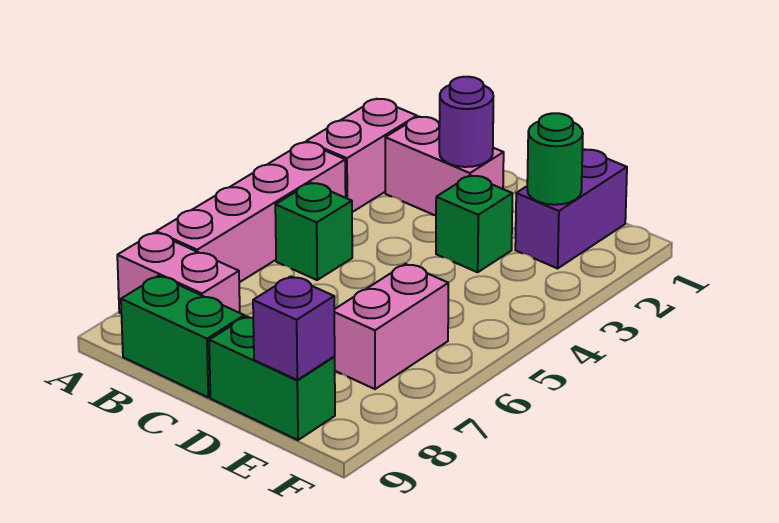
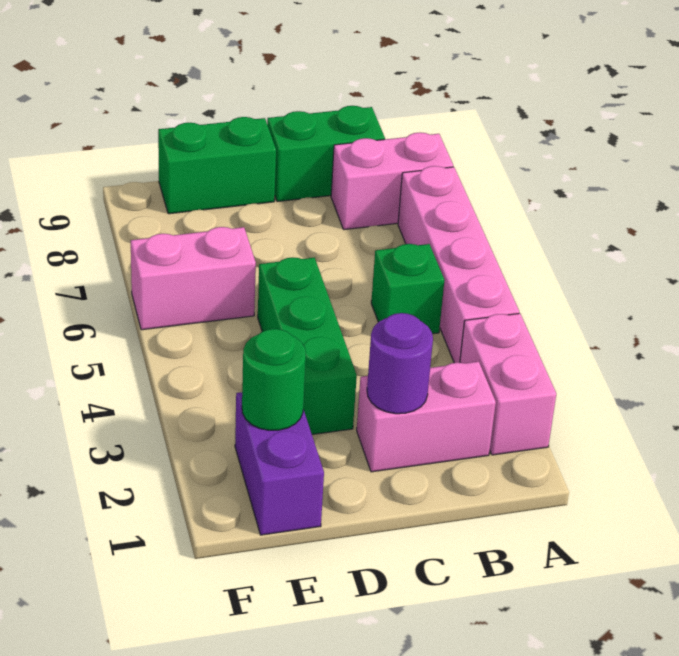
green brick D3 level 1 -> green brick D3:D5 level 1
pink brick E6:E7 level 1 -> pink brick E6:F6 level 1
purple brick E9 level 2 -> none

